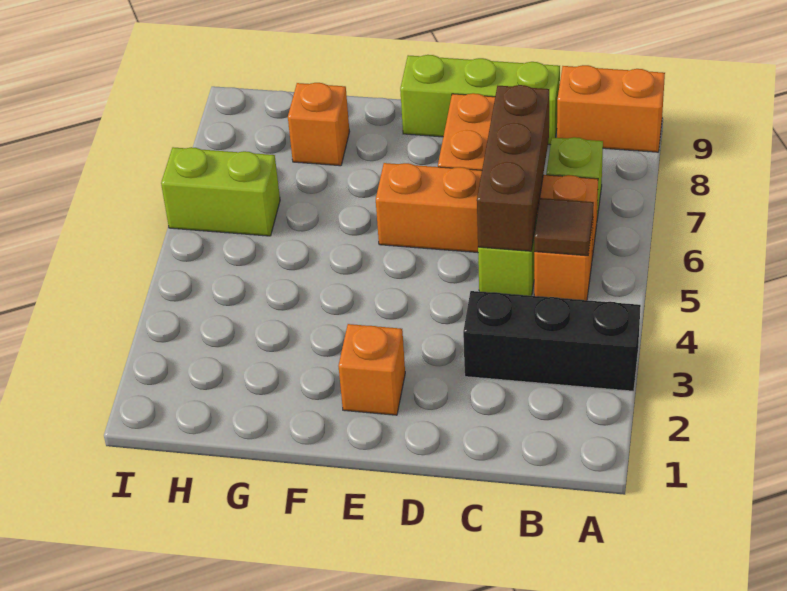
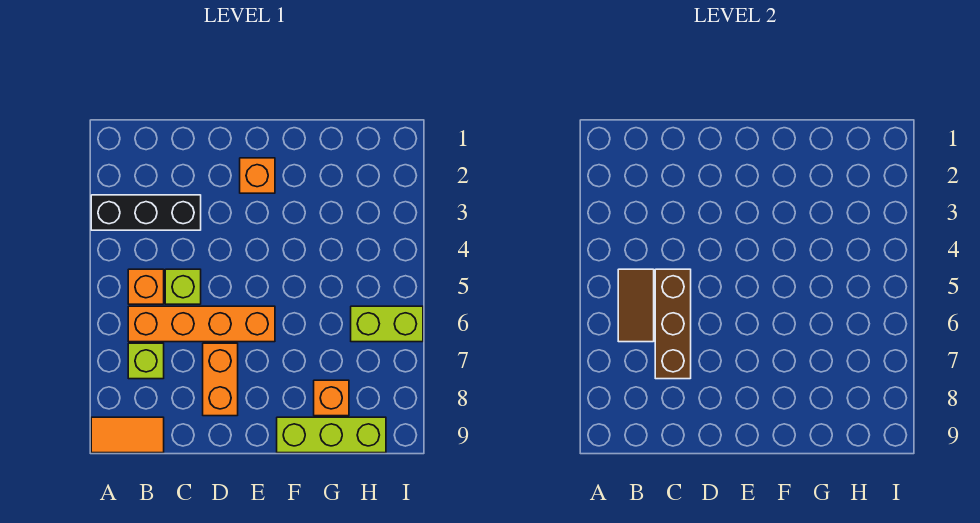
orange brick A9:B9 level 1 -> orange tile A9:B9 level 1
brown tile B5 level 2 -> brown tile B5:B6 level 2
lime brick C9:E9 level 1 -> lime brick F9:H9 level 1

